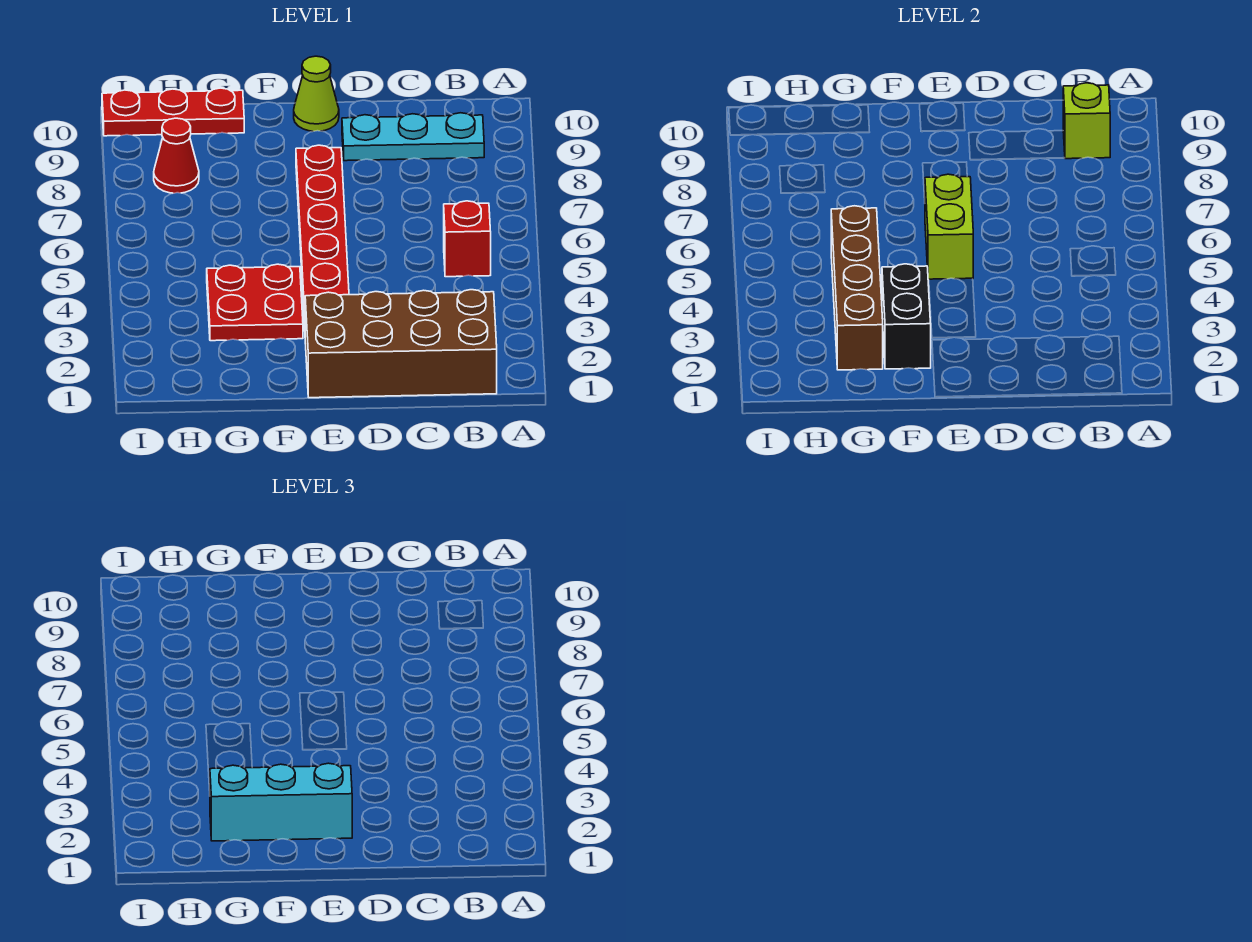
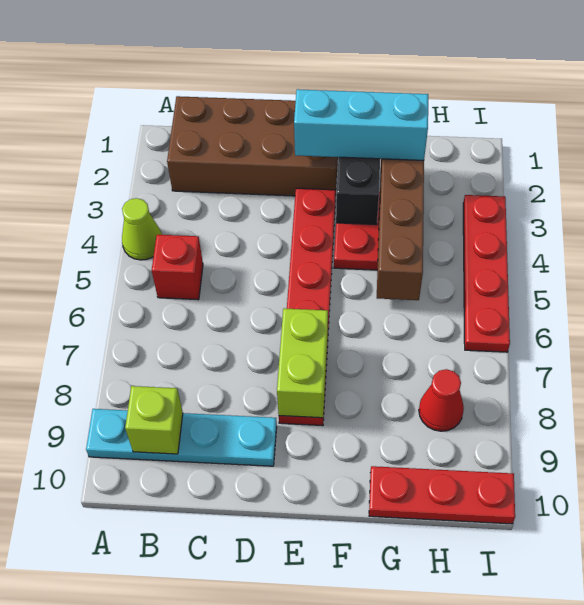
cyan plate B9:D9 level 1 -> cyan plate A9:D9 level 1
lime brick E5:E6 level 2 -> lime brick E7:E8 level 2
lime cone E10 level 1 -> lime cone A4 level 1
none -> red plate I3:I6 level 1

